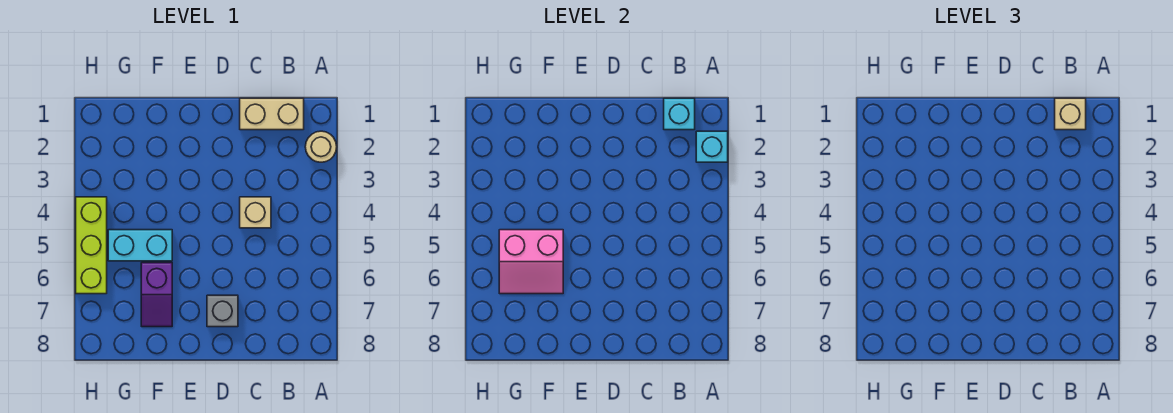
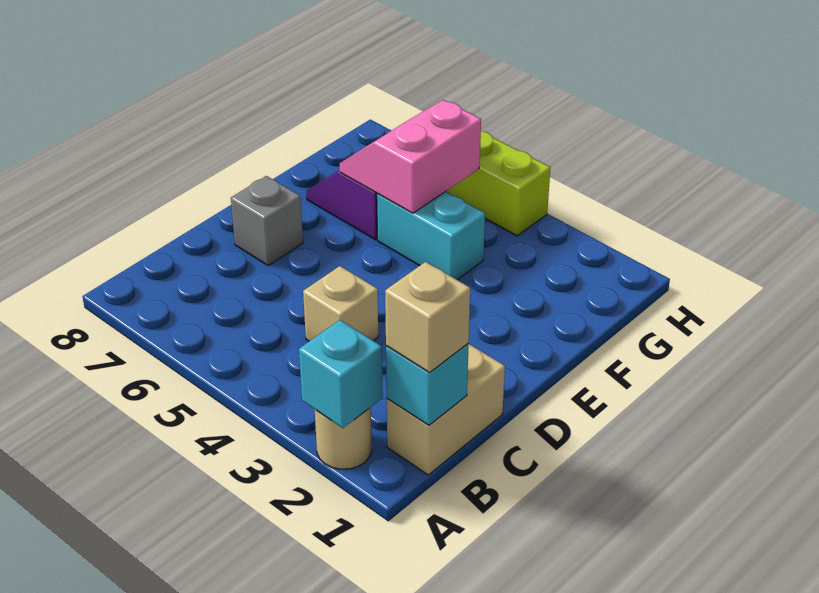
cyan brick F5:G5 level 1 -> cyan brick F4:F5 level 1

